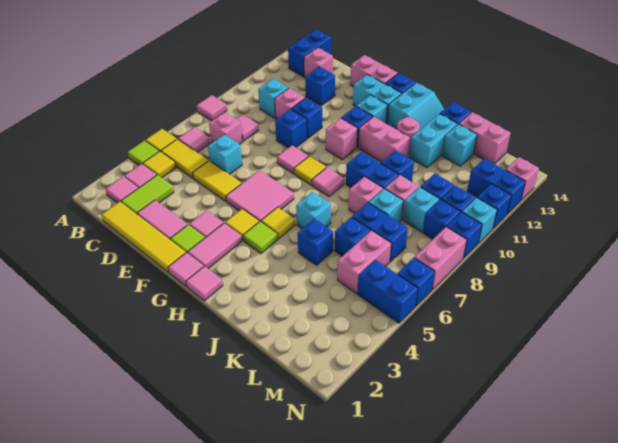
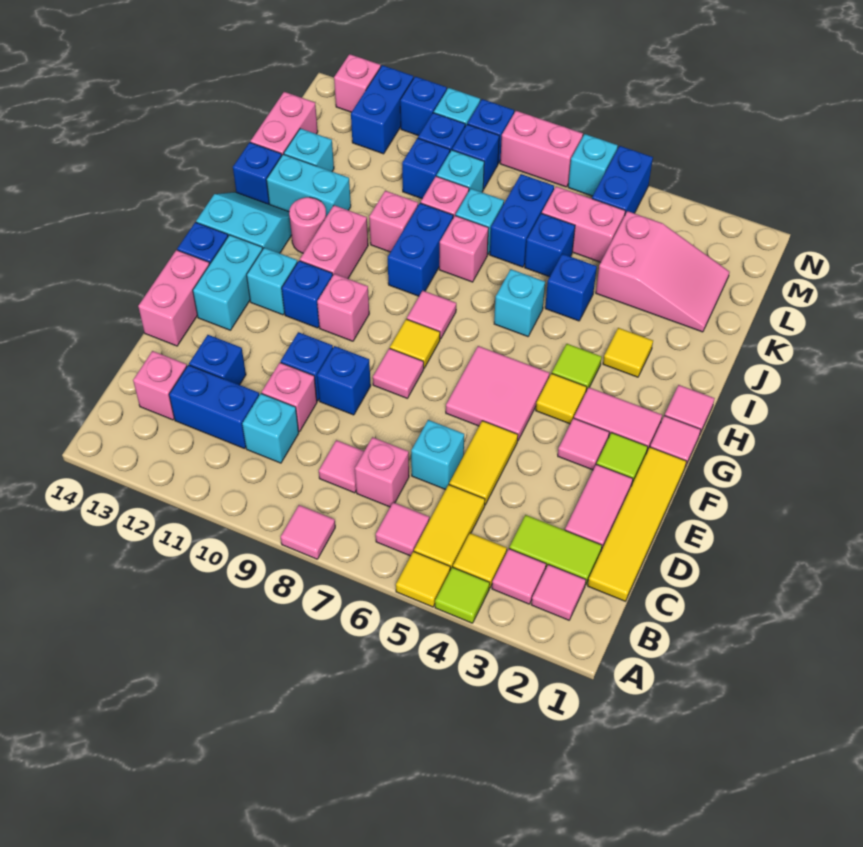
blue brick B13:B14 level 1 -> blue brick C11:C12 level 1
yellow tile H5 level 1 -> yellow tile I3 level 1
blue brick J10 level 1 -> pink brick J10 level 1
none -> pink slope K2:L4 level 1 top 4
blue brick N6 level 1 -> cyan brick N6 level 1

